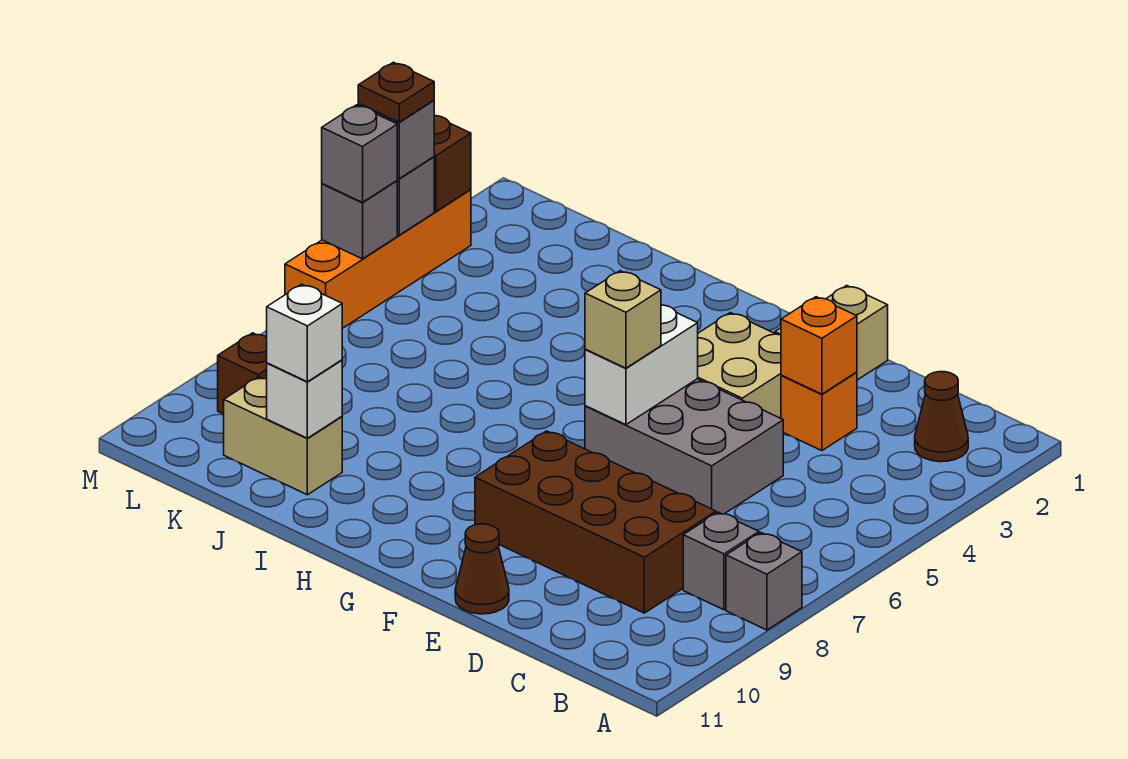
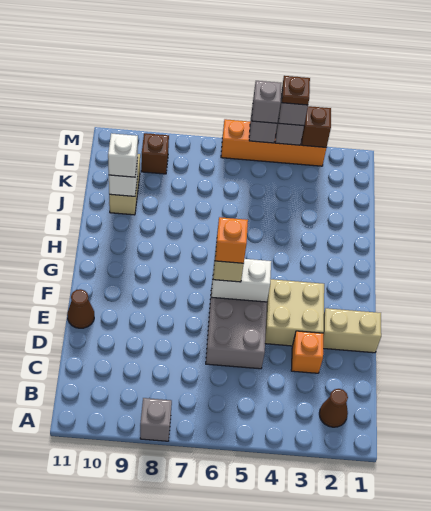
grey brick B8 level 1 -> none
brown brick C8:F9 level 1 -> none
orange brick D3 level 2 -> orange brick F6 level 4

